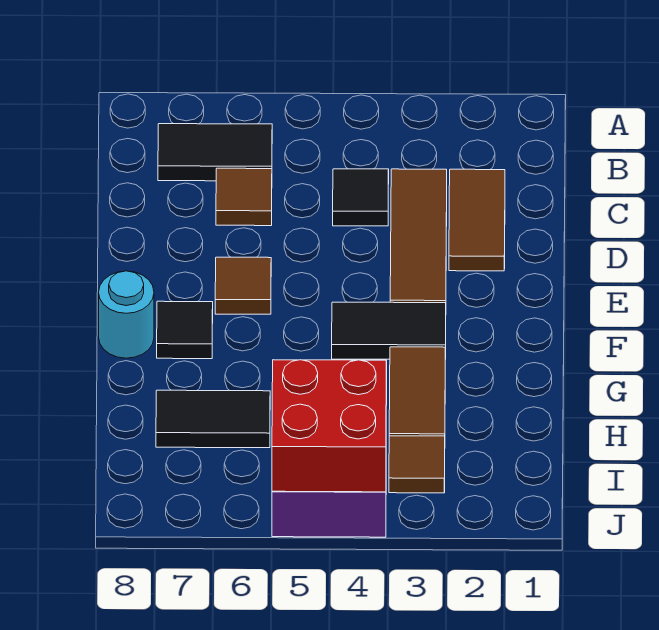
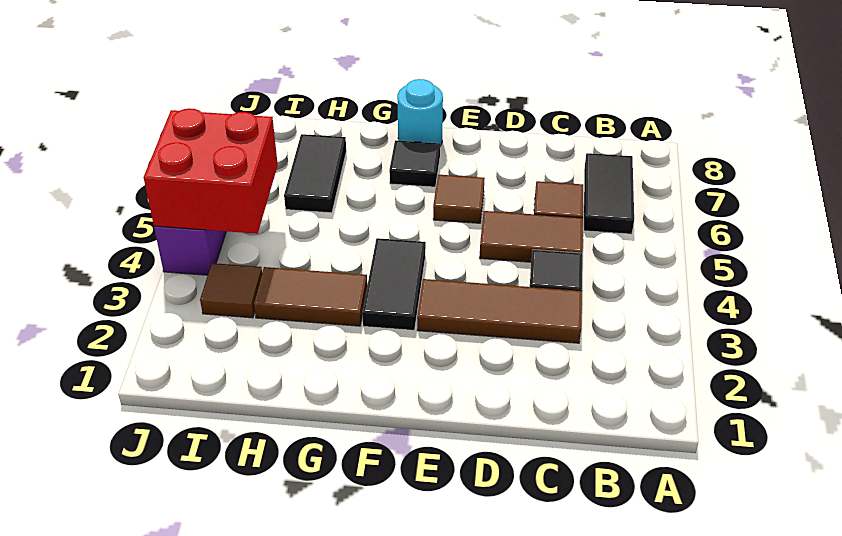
brown tile C2:D2 level 1 -> brown tile C5:D5 level 1

